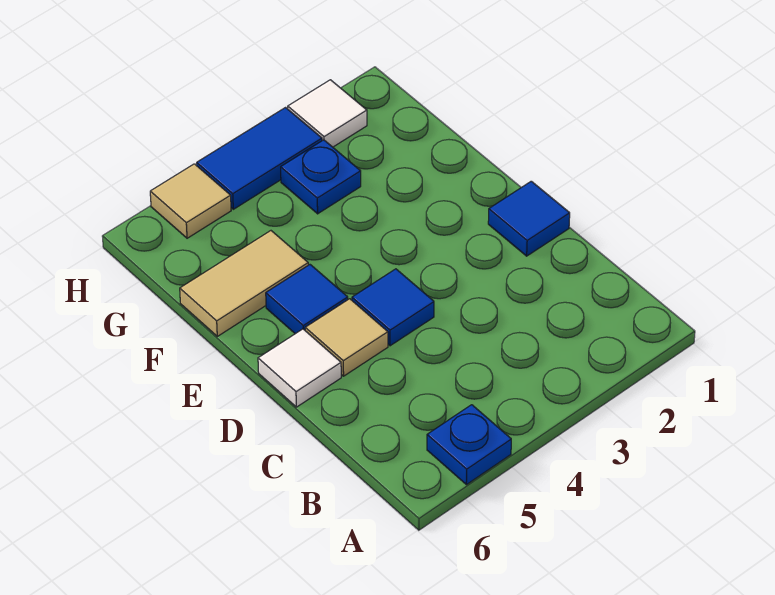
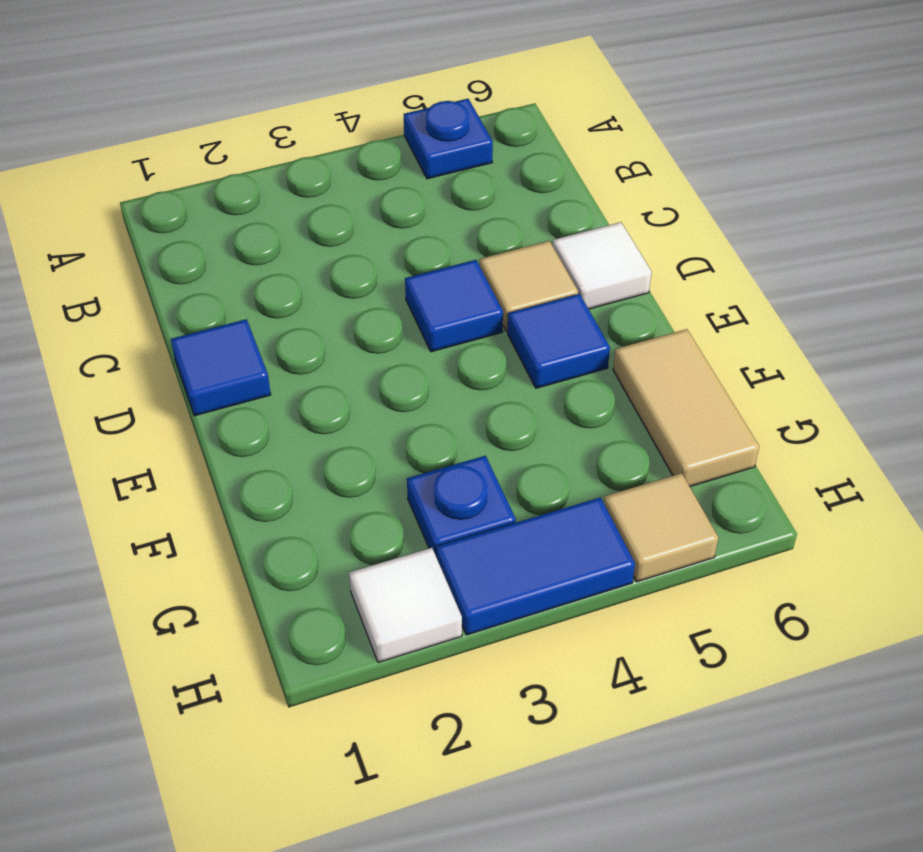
tan tile F5:F6 level 1 -> tan tile F6:G6 level 1

